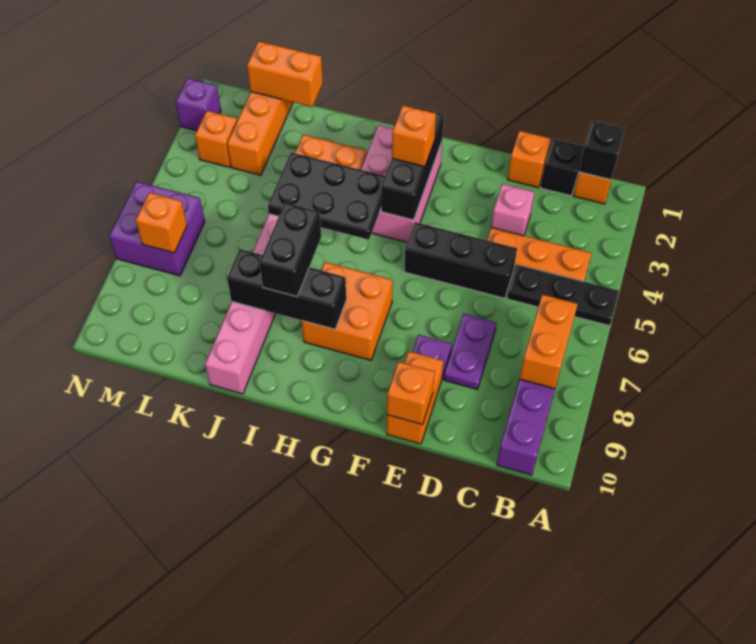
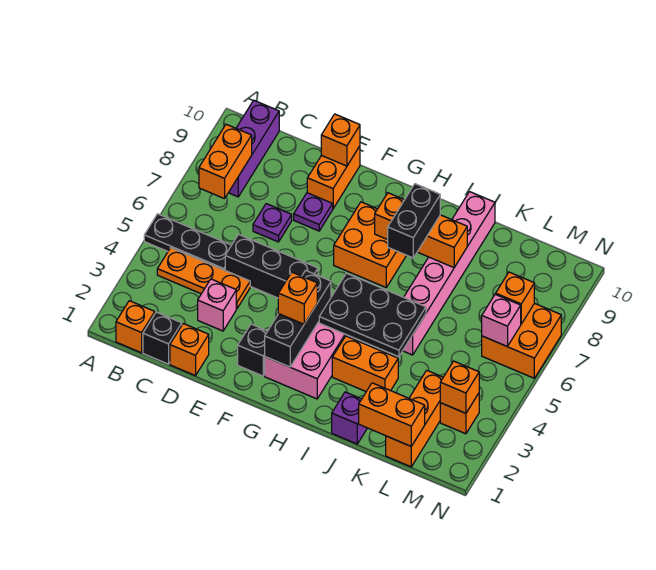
black brick B1 level 2 -> black brick F2 level 1
purple plate D7:D8 level 1 -> purple plate D7 level 1
black brick H8:J8 level 2 -> orange brick H8:J8 level 2
none -> orange brick M3 level 2
purple brick M6:N7 level 1 -> orange brick M6:N7 level 1
none -> pink brick M6 level 2
purple brick N2 level 1 -> purple brick J1 level 1

